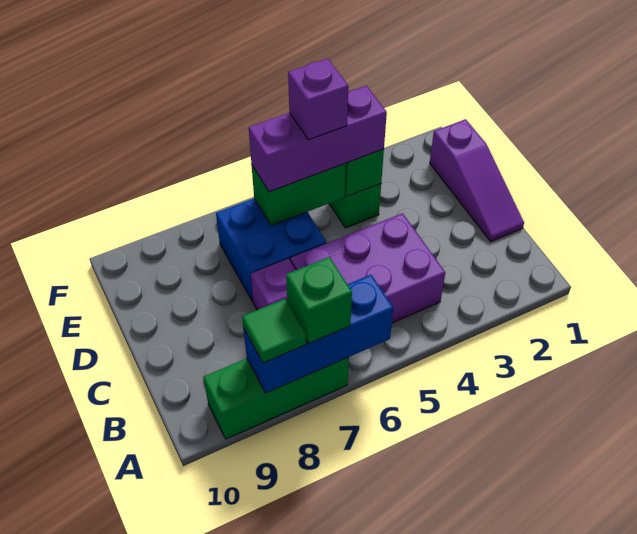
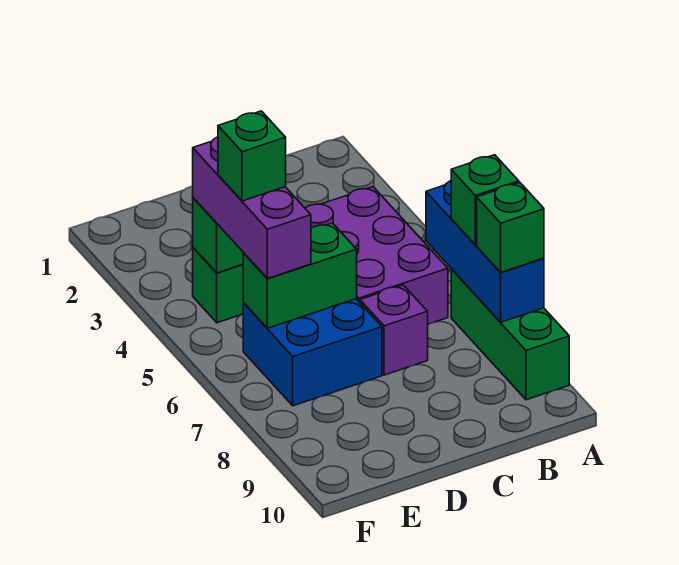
green tile A8 level 3 -> green brick A8 level 3
purple slope C1:E1 level 1 top E -> none
green brick E5:E6 level 2 -> green brick D6:E6 level 2
purple brick E5 level 4 -> green brick E5 level 4

